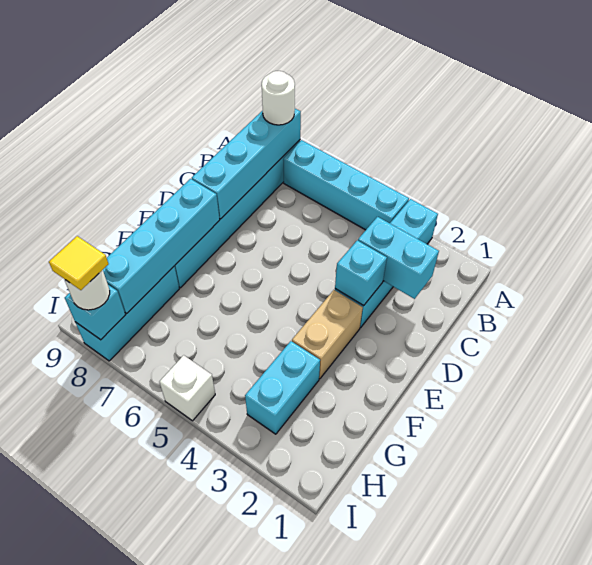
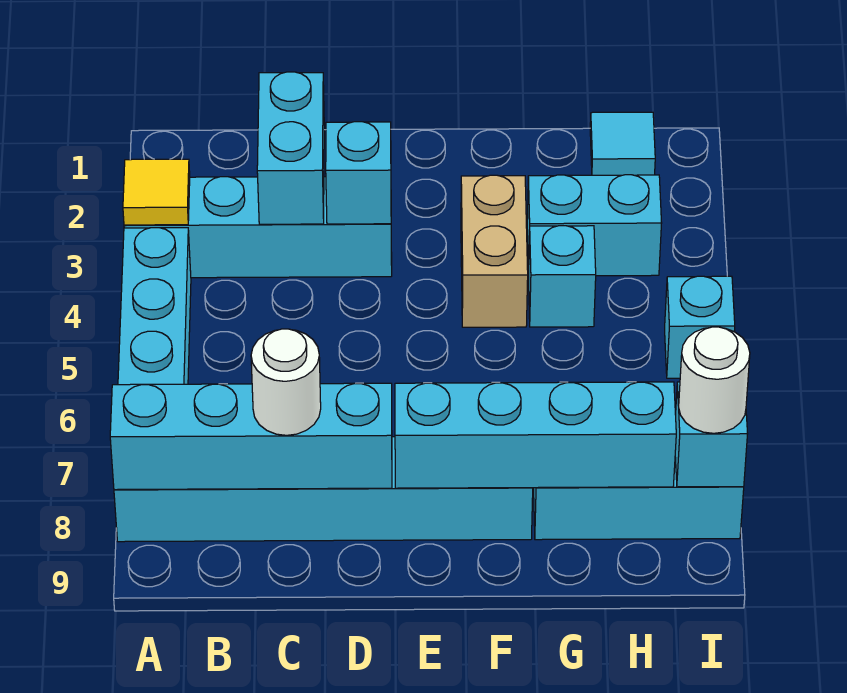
white round brick A8 level 3 -> white round brick C8 level 3
tan brick E3:F3 level 1 -> tan brick F3:F4 level 1
none -> cyan brick G4 level 1
none -> cyan tile H1 level 1
white brick I5 level 1 -> cyan brick I5 level 1
yellow tile I8 level 4 -> yellow tile A3 level 2

